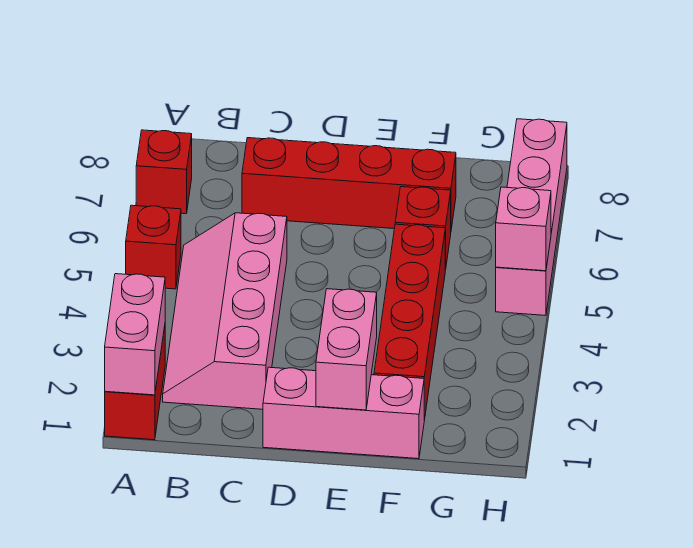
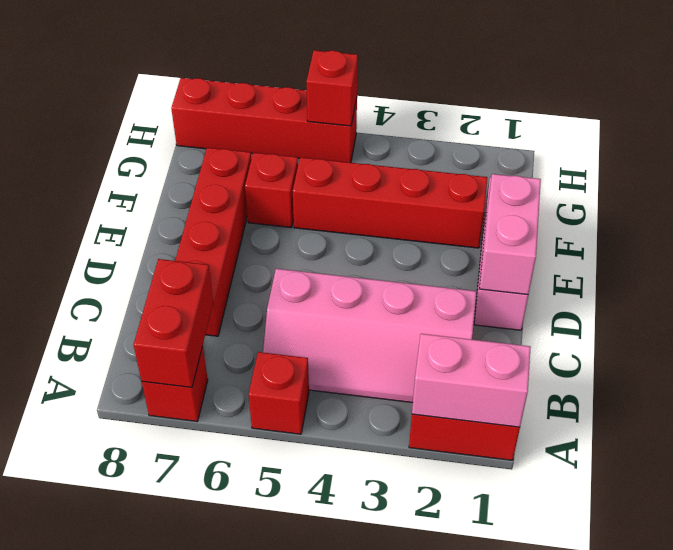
none -> red brick A7:B7 level 2
pink brick E1:E2 level 2 -> pink brick D1:E1 level 2
pink brick H5:H8 level 1 -> red brick H5:H8 level 1
pink brick H5 level 2 -> red brick H5 level 2

